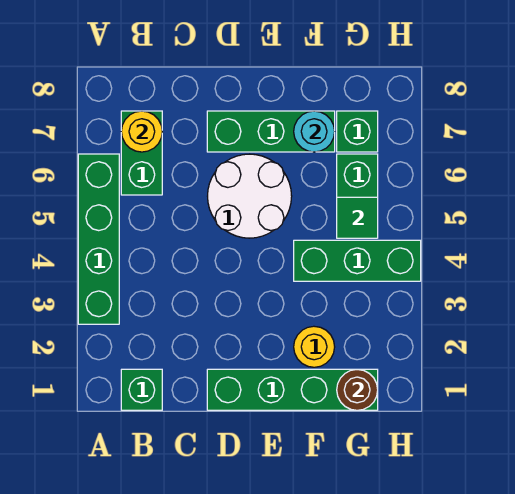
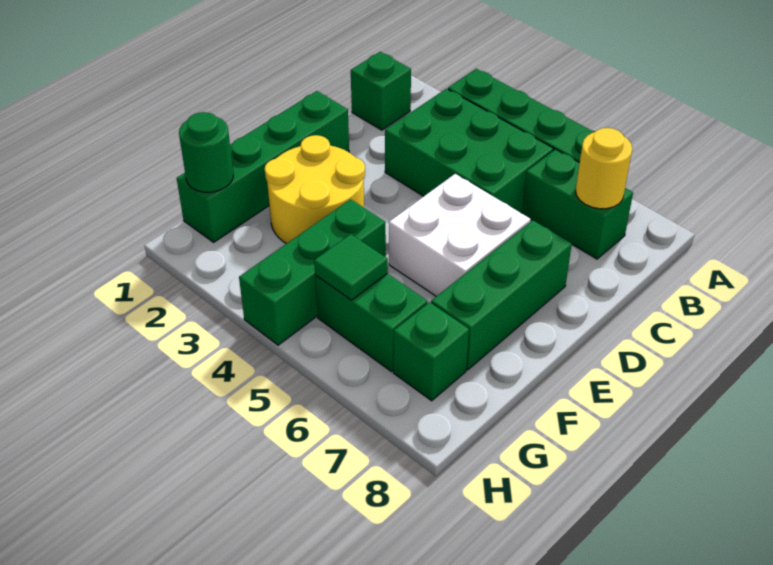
none -> green brick B3:C5 level 1
white round brick D5:E6 level 1 -> white brick D5:E6 level 1
yellow round brick F2 level 1 -> yellow round brick E2:F3 level 1
cyan round brick F7 level 2 -> none
brown round brick G1 level 2 -> green round brick G1 level 2

